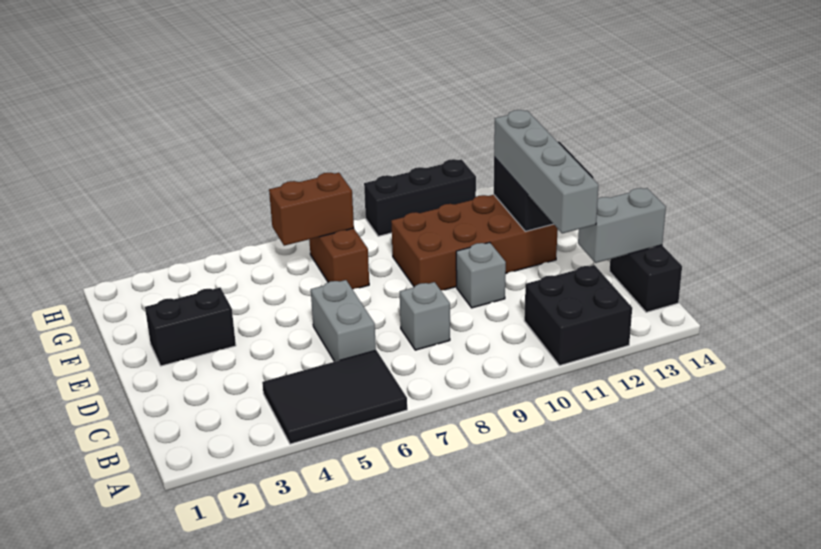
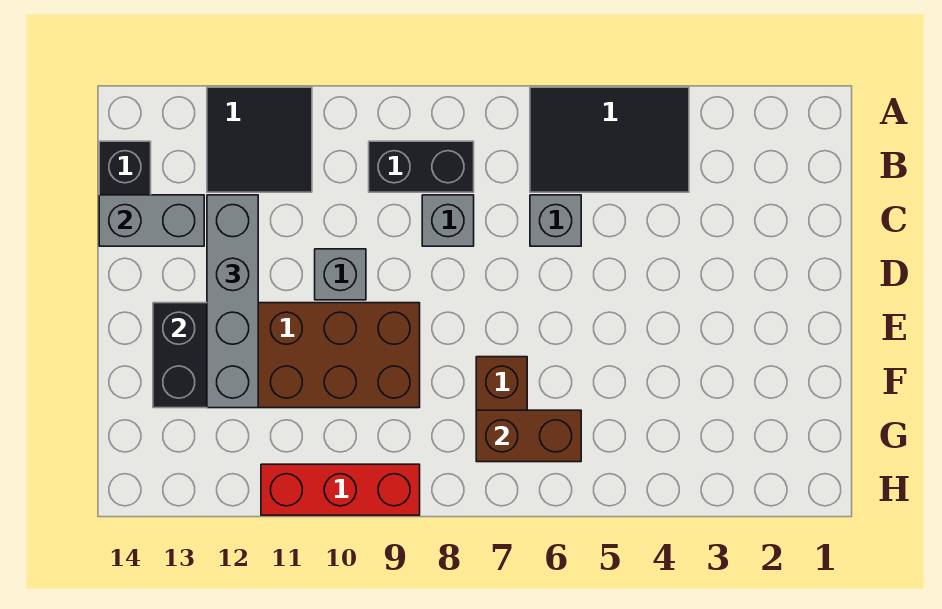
black brick A11:B12 level 1 -> black tile A11:B12 level 1
grey brick C6:D6 level 1 -> grey brick C6 level 1
black brick E2:E3 level 1 -> black brick B8:B9 level 1
black brick H9:H11 level 1 -> red brick H9:H11 level 1

